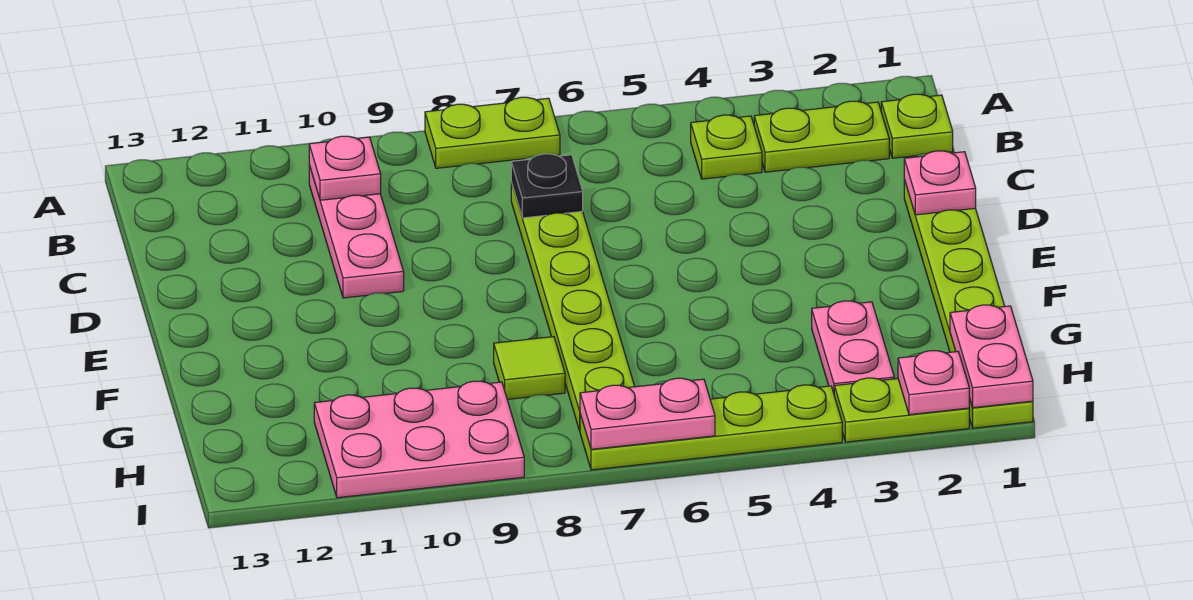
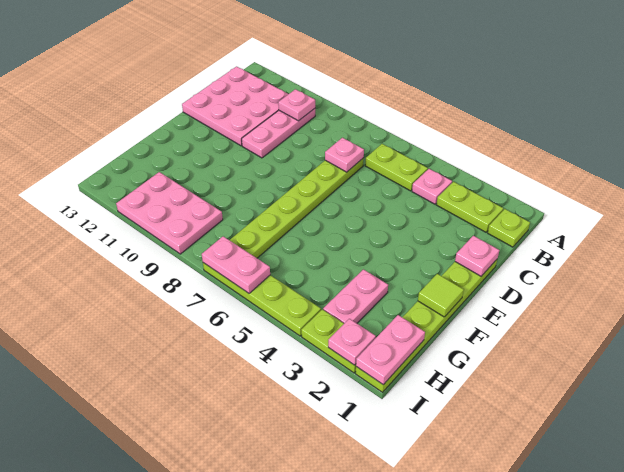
lime plate A7:A8 level 1 -> lime plate B5:B6 level 1
lime plate B4 level 1 -> pink plate B4 level 1
none -> pink plate B11:D13 level 1
black plate C7 level 2 -> pink plate C7 level 2
lime tile G8 level 1 -> lime tile F1 level 2

